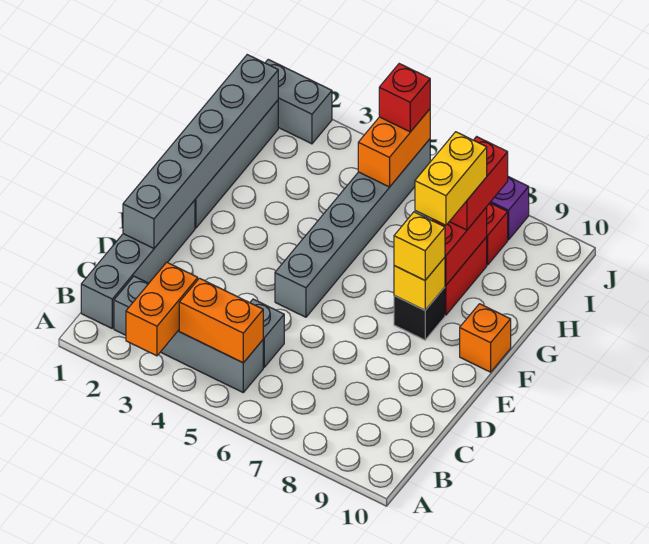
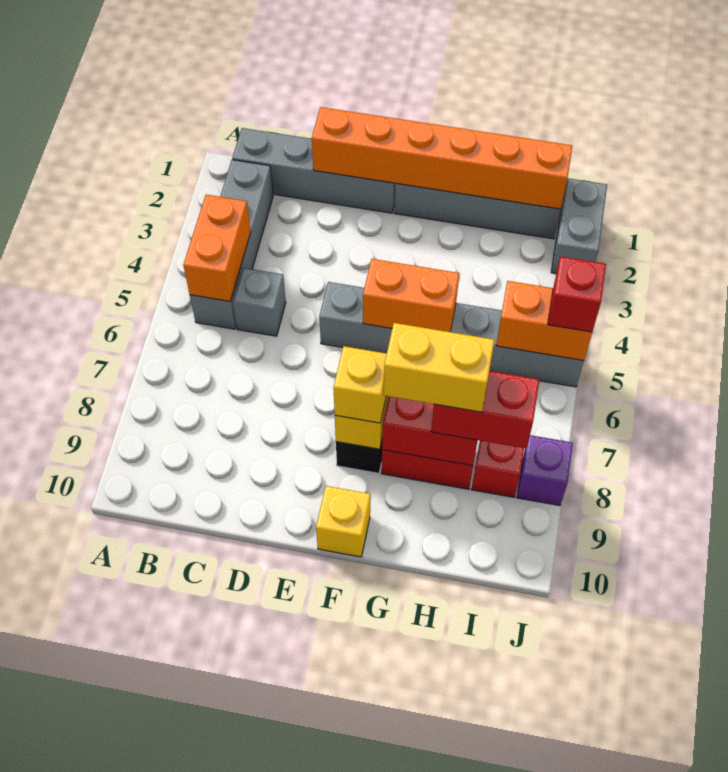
orange brick A3:B3 level 2 -> orange brick F5:G5 level 2
grey brick D1:I1 level 2 -> orange brick D1:I1 level 2
orange brick F10 level 1 -> yellow brick F10 level 1

